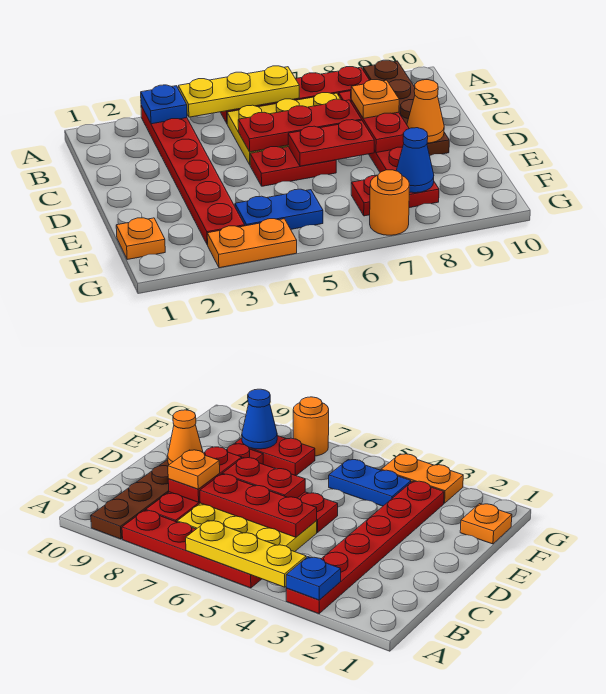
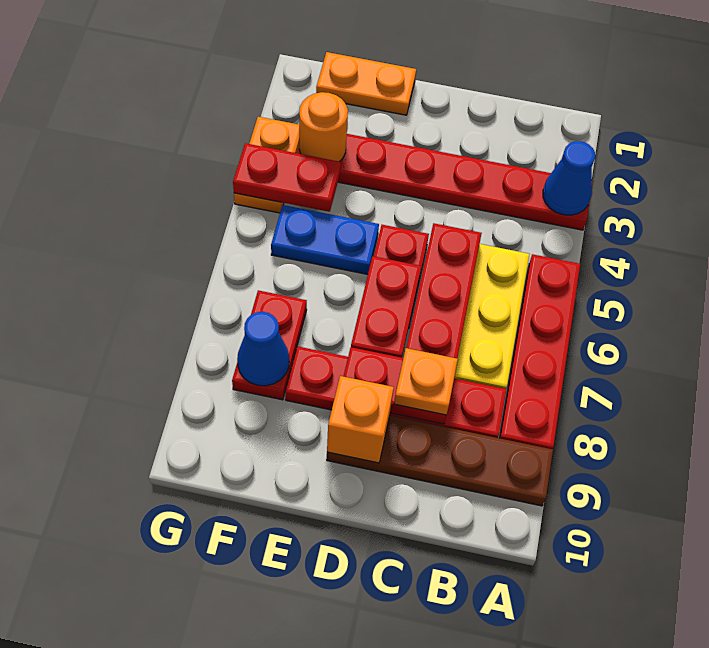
blue plate A3 level 2 -> blue cone A3 level 2
yellow plate A4:A6 level 2 -> none
orange cone D9 level 2 -> orange brick D9 level 2
orange plate F1 level 1 -> orange plate E1:F1 level 1
blue plate F4:F5 level 1 -> blue plate E5:F5 level 1
none -> red plate F4:G4 level 2
orange round brick G7 level 1 -> orange round brick F3 level 2

